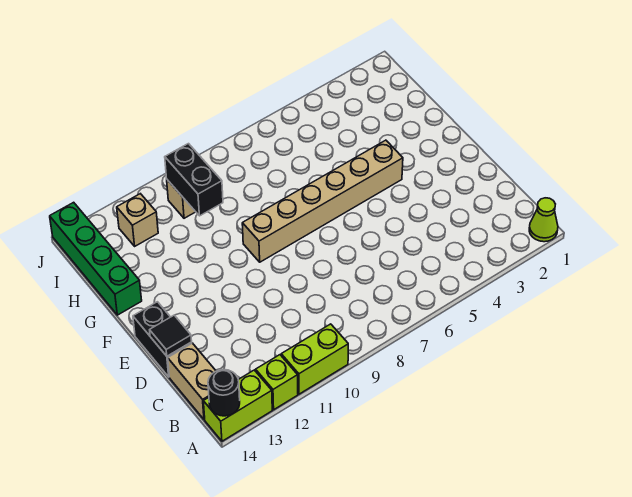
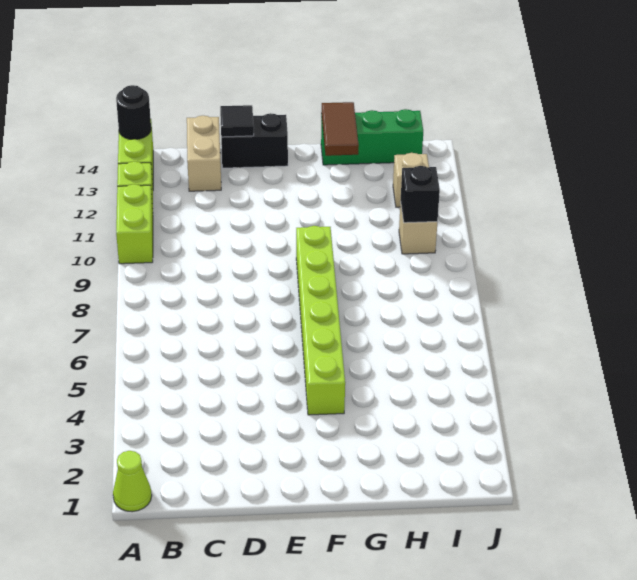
tan brick B14:C14 level 1 -> tan brick C13:C14 level 1
tan brick F4:F9 level 1 -> lime brick F4:F9 level 1
none -> brown tile G13:G14 level 2
green brick G14:J14 level 1 -> green brick G14:I14 level 1
black brick H10:I10 level 2 -> black brick I10 level 2

